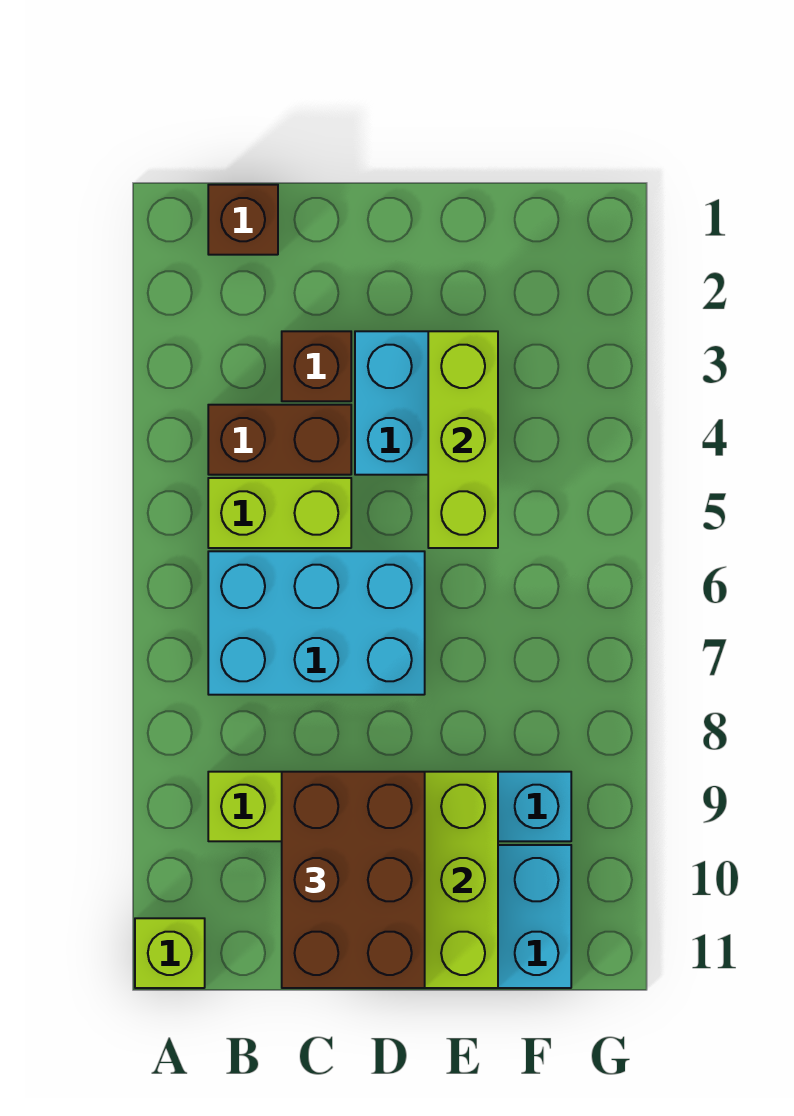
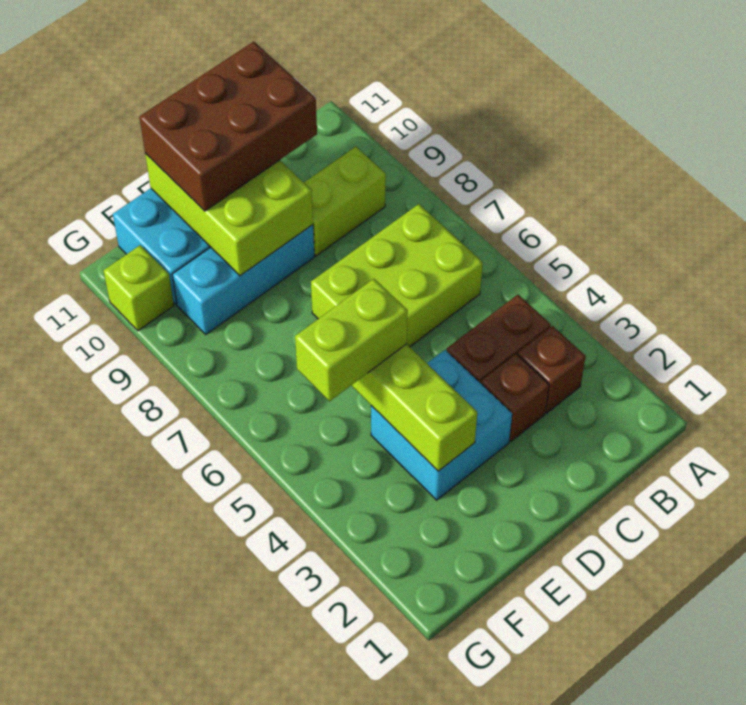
lime brick A11 level 1 -> lime brick G10 level 1
brown brick B1 level 1 -> brown brick B3 level 1
lime brick B5:C5 level 1 -> lime brick E5:F5 level 3
cyan brick B6:D7 level 1 -> lime brick B6:D7 level 1
brown brick C9:D11 level 3 -> brown brick C10:E11 level 3

